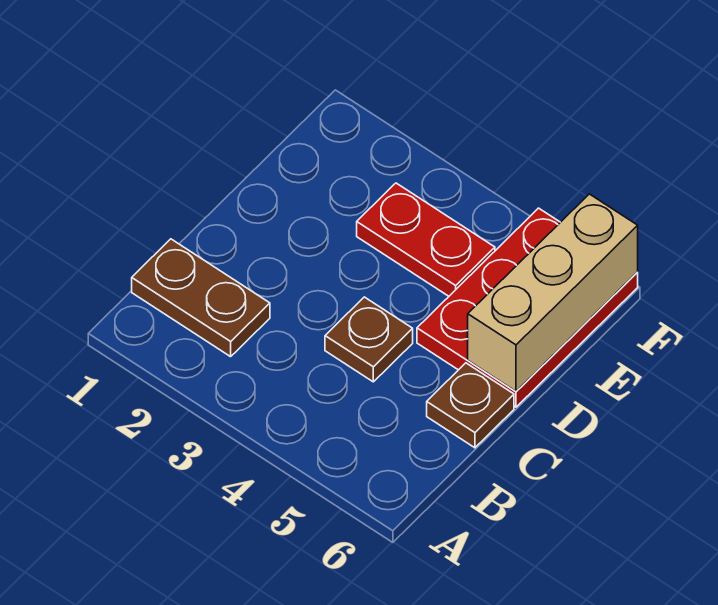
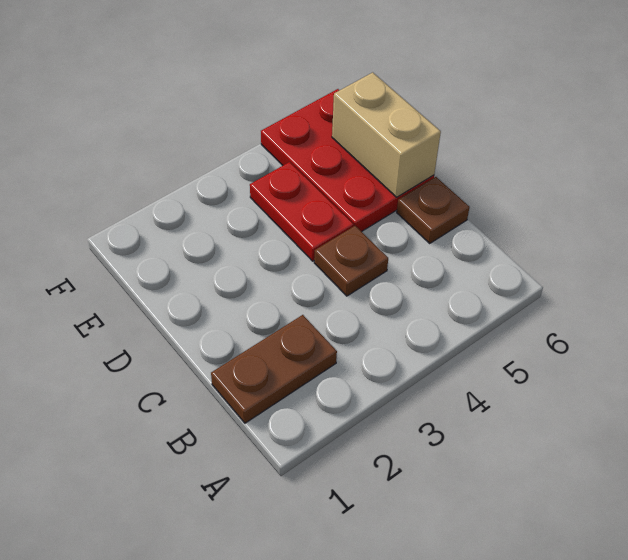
tan brick D6:F6 level 2 -> tan brick D6:E6 level 2
red plate E3:E4 level 1 -> red plate D4:E4 level 1

